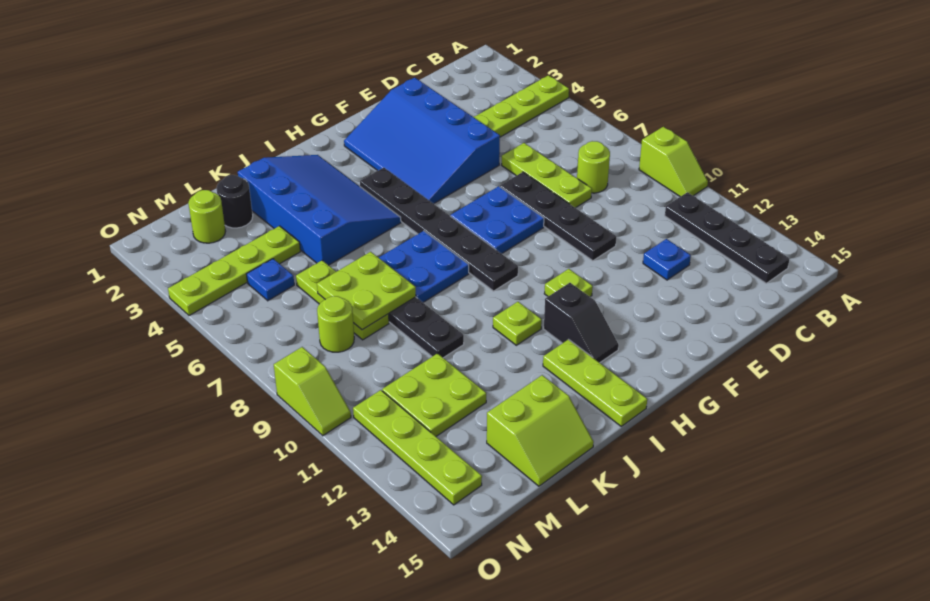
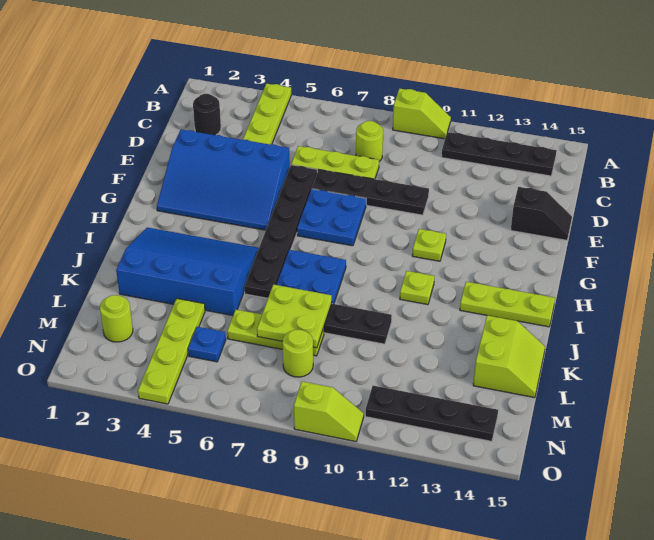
blue plate D12 level 1 -> none
black plate H4:H9 level 1 -> black plate E6:J6 level 1
black slope H12:H13 level 1 top 12 -> black slope E14:E15 level 1 top 14
black round brick L2 level 1 -> black round brick C2 level 1
lime plate L11:M12 level 1 -> none
lime plate N11:N14 level 1 -> black plate N11:N14 level 1

